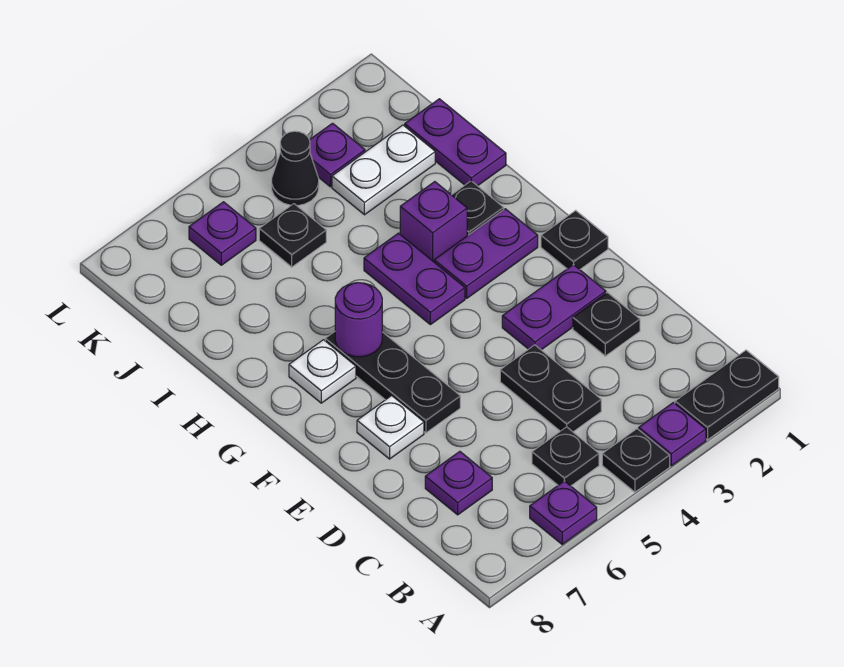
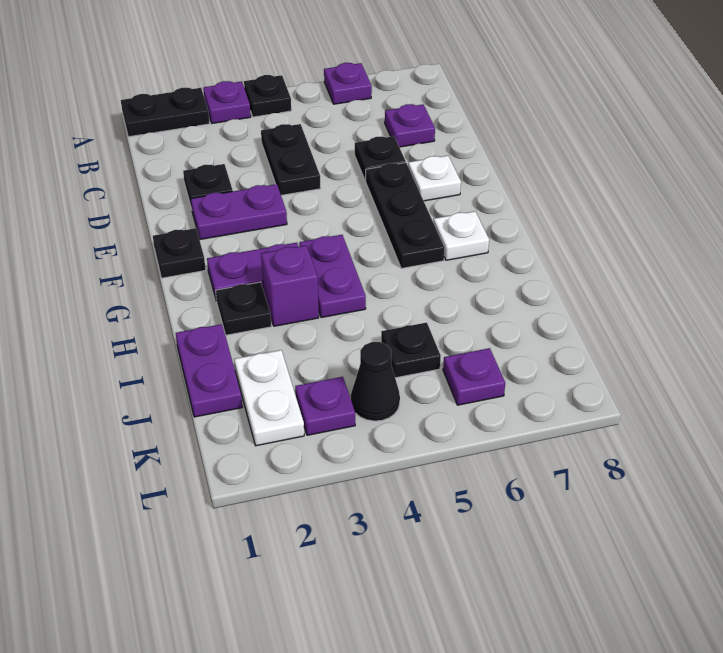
black plate B5 level 1 -> black plate D6 level 1
purple round brick G6 level 2 -> none
white plate J2:J3 level 1 -> white plate J2:K2 level 1

